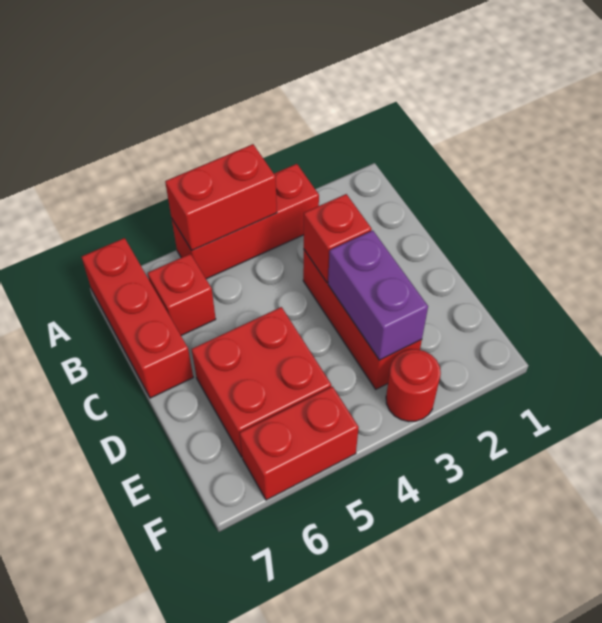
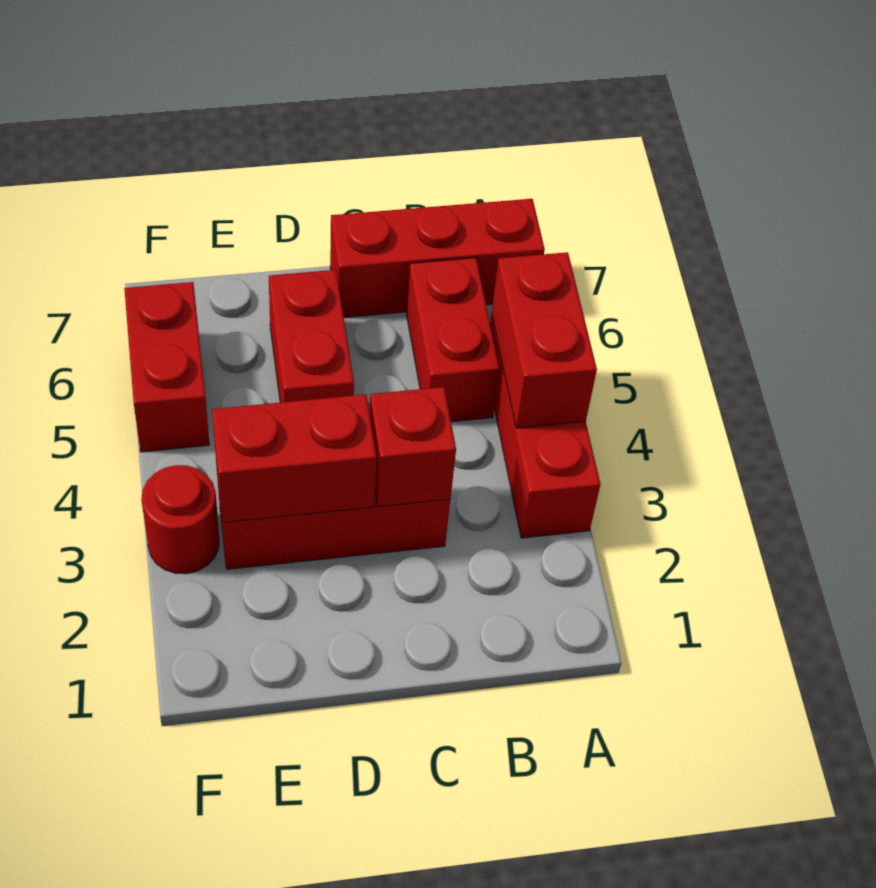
red brick B6 level 1 -> red brick B5:B6 level 1
purple brick D3:E3 level 2 -> red brick D3:E3 level 2
red brick D5:E6 level 1 -> red brick D5:D6 level 1

